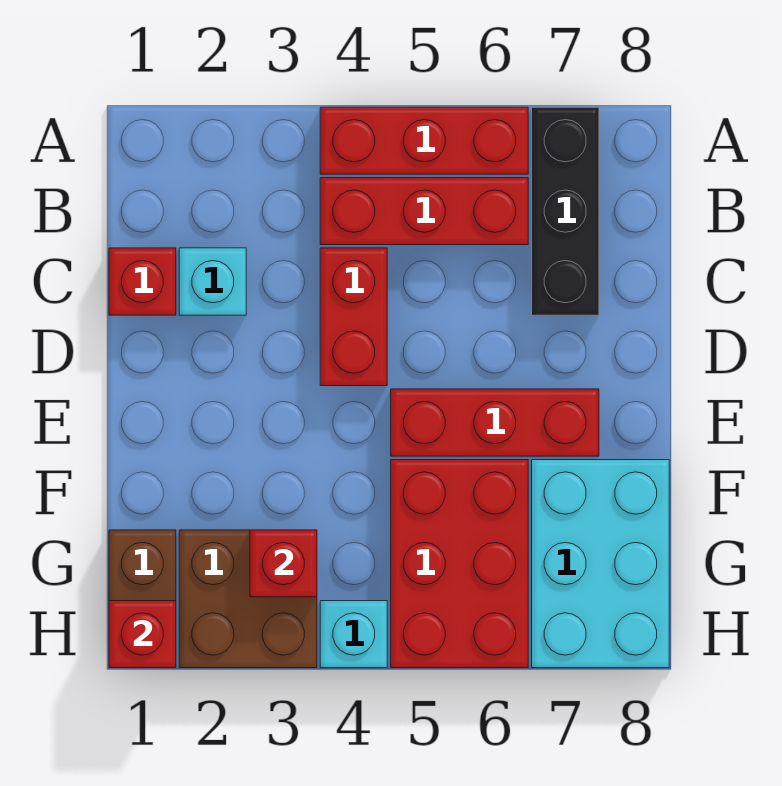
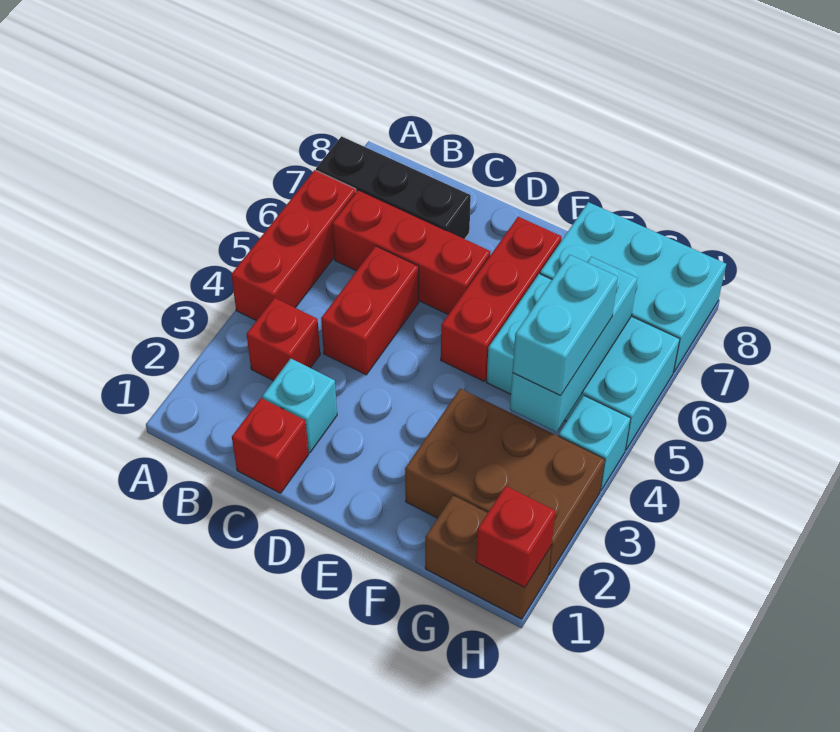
red brick B4:B6 level 1 -> red brick B6:D6 level 1
red brick C4:D4 level 1 -> red brick C4:C5 level 1
red brick F5:H6 level 1 -> cyan brick F5:H6 level 1
brown brick G2:H3 level 1 -> brown brick F2:H3 level 1
red brick G3 level 2 -> red brick B3 level 1
none -> cyan brick G4:G6 level 2
none -> cyan brick G4:G5 level 3

